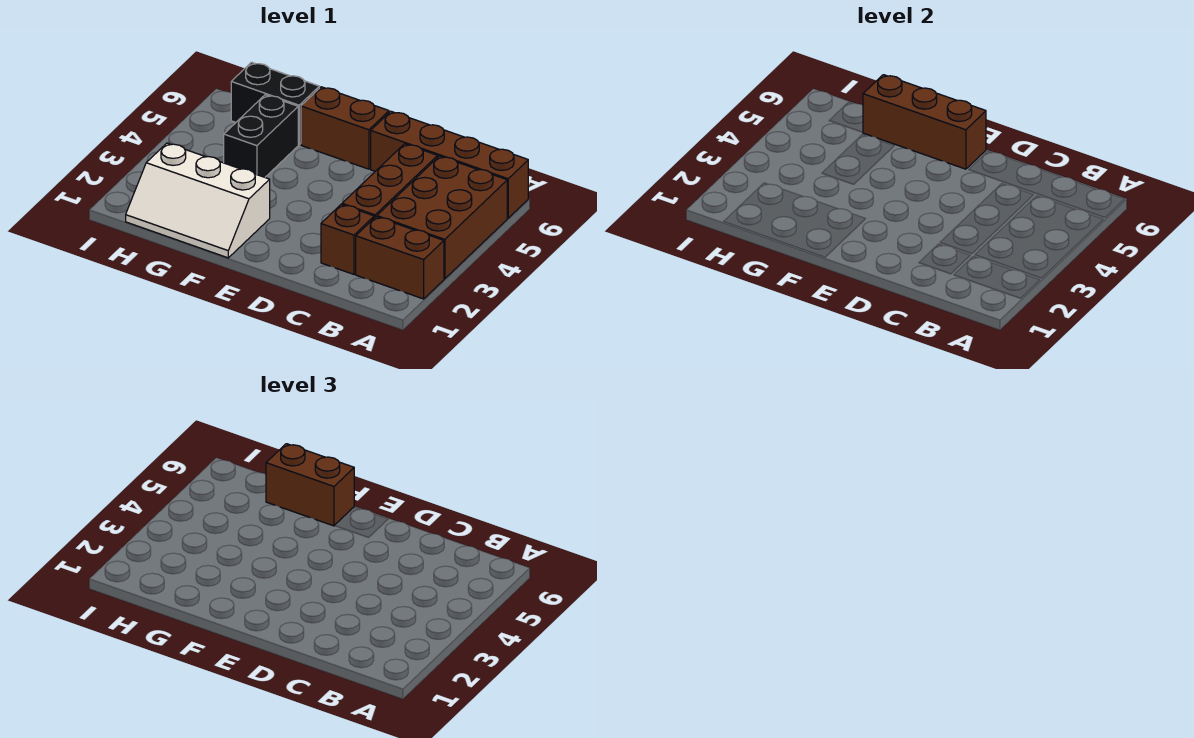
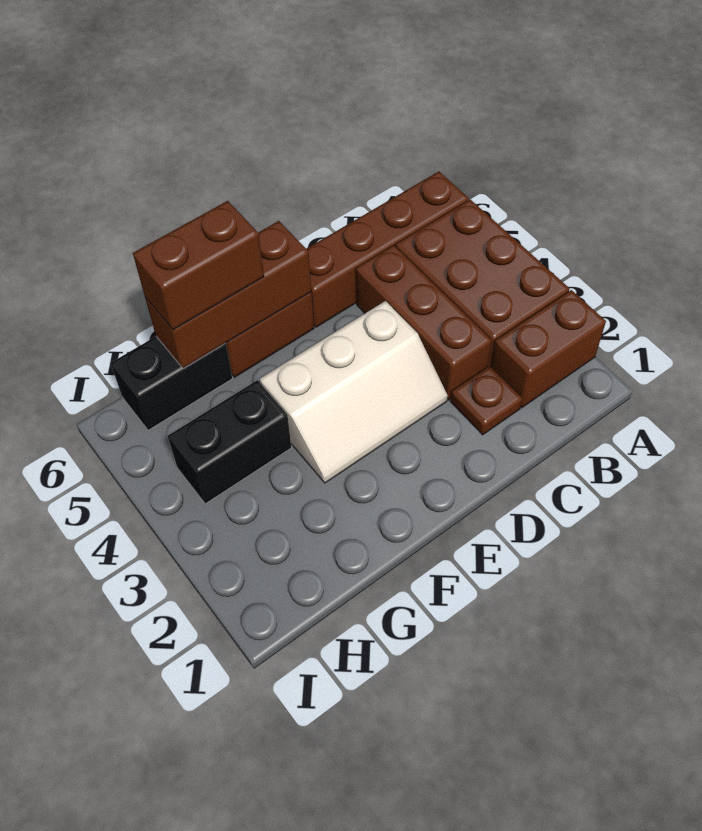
brown brick C2 level 1 -> brown plate C2 level 1
white slope F1:H2 level 1 top 2 -> white slope D3:F4 level 1 top 4
black brick G4:G5 level 1 -> black brick G4:H4 level 1

